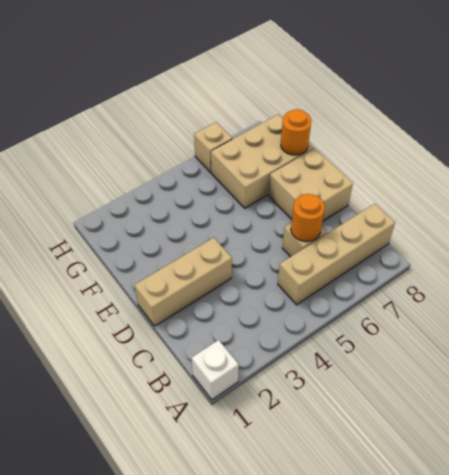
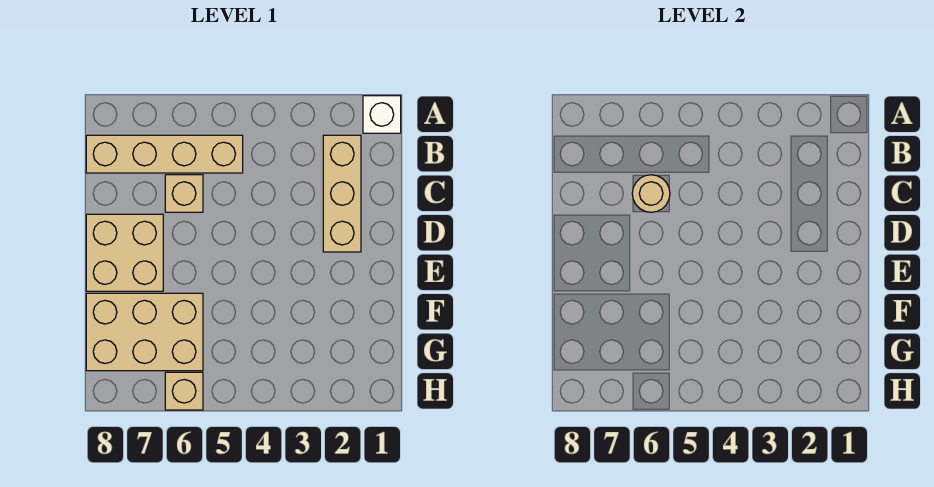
orange round brick C6 level 2 -> tan round brick C6 level 2
tan brick D1:D3 level 1 -> tan brick B2:D2 level 1
orange round brick F8 level 2 -> none

